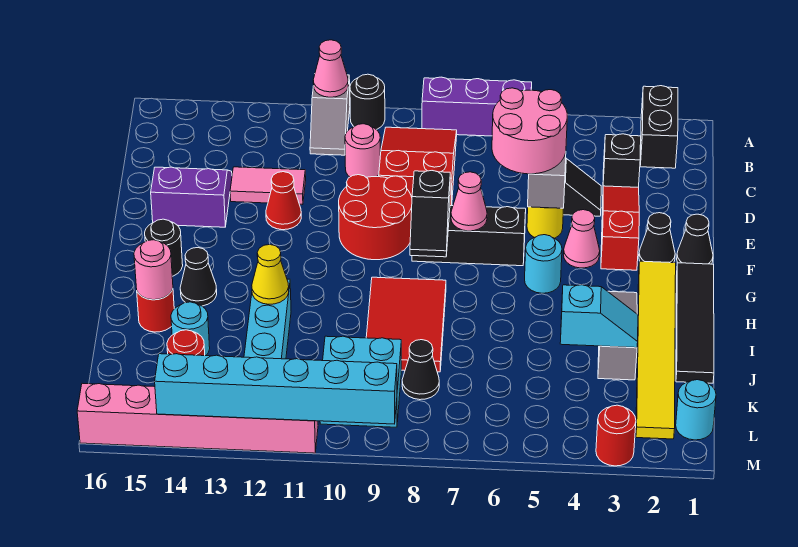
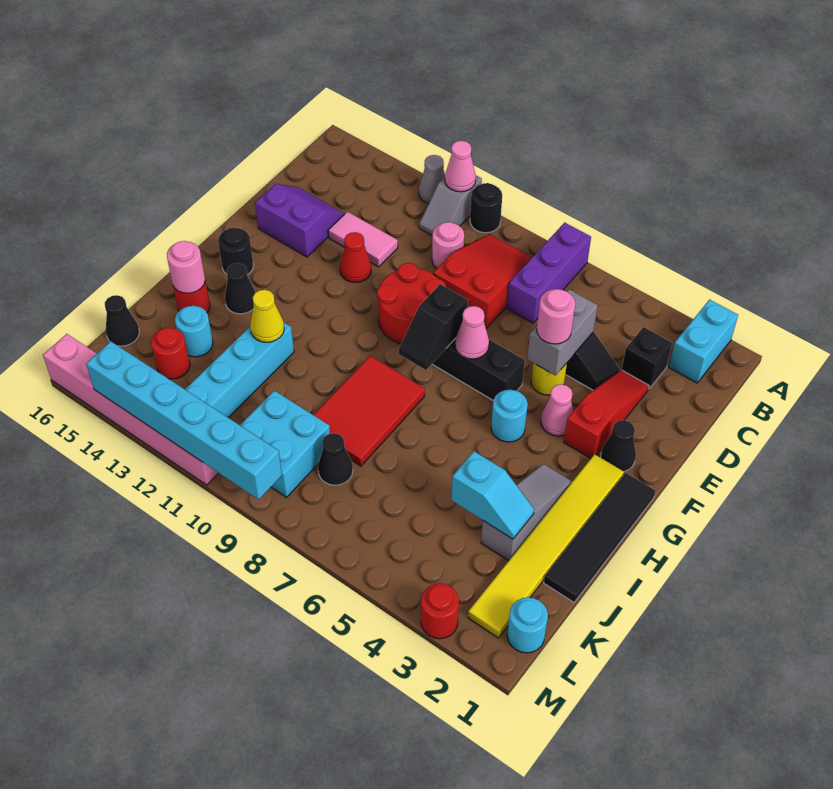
black brick A2:B2 level 1 -> cyan brick A2:B2 level 1
purple brick A6:A8 level 1 -> purple brick A7:C7 level 1
none -> grey cone A12 level 1
pink round brick D5:E6 level 3 -> pink round brick E5 level 3
black cone F1 level 1 -> black cone K16 level 1

